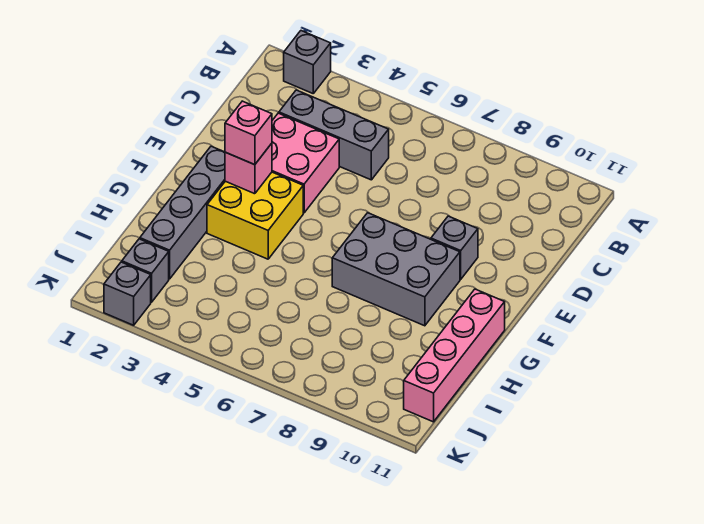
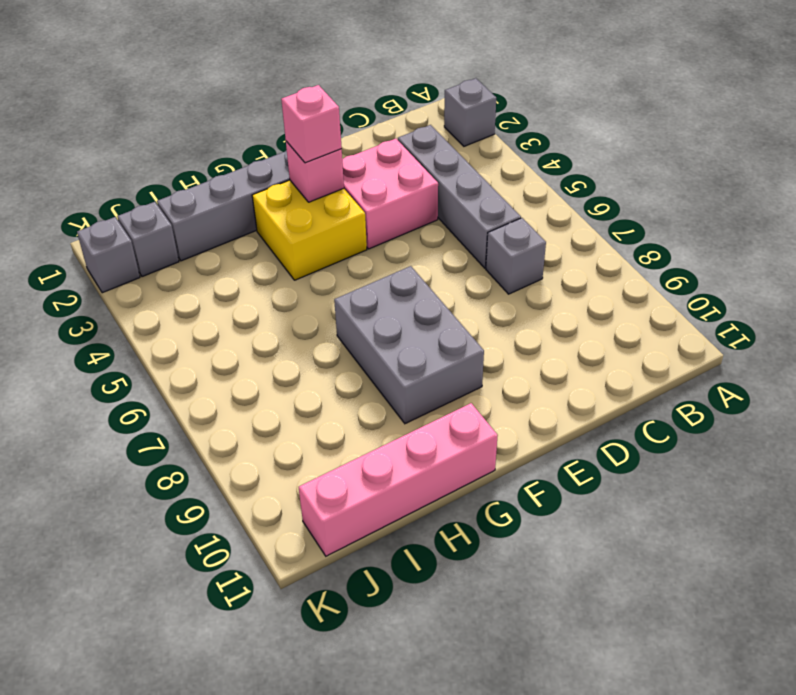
grey brick C3:C5 level 1 -> grey brick C3:C6 level 1
grey brick E9 level 1 -> grey brick C7 level 1

